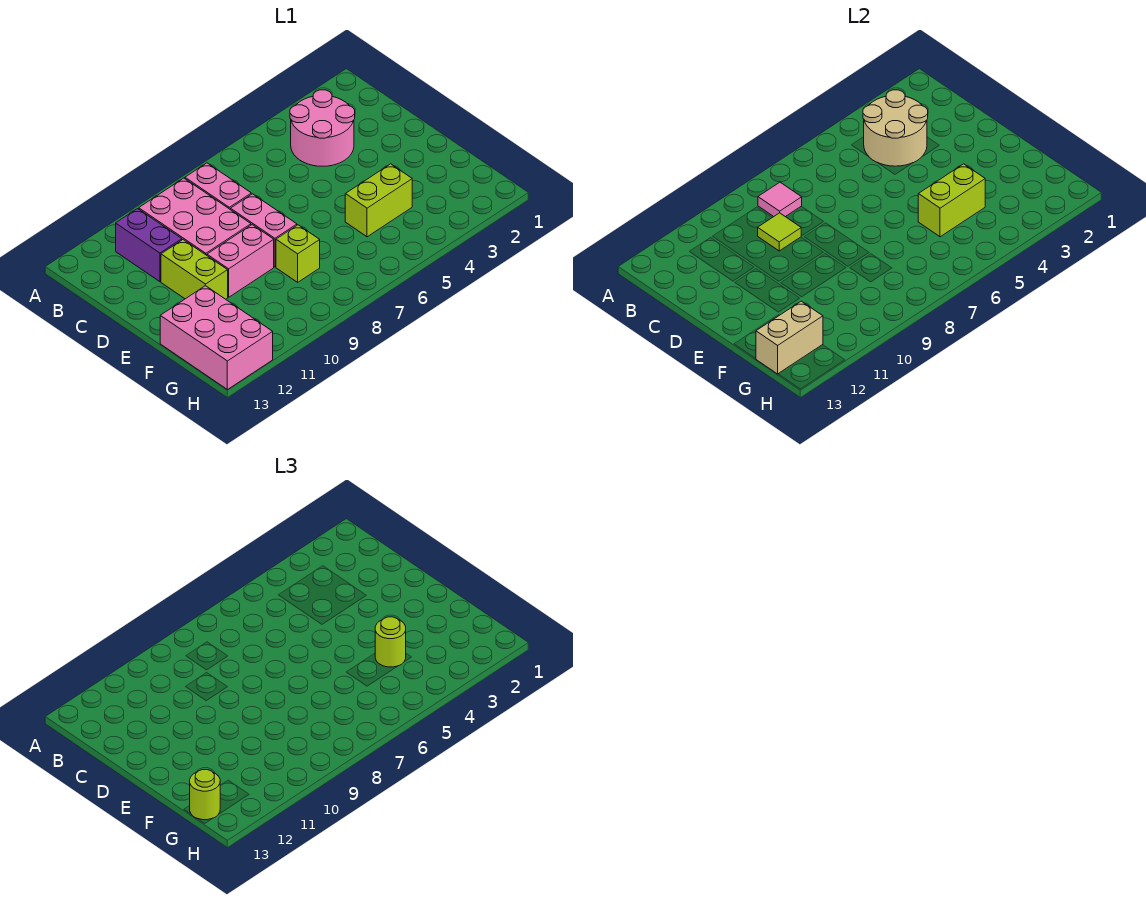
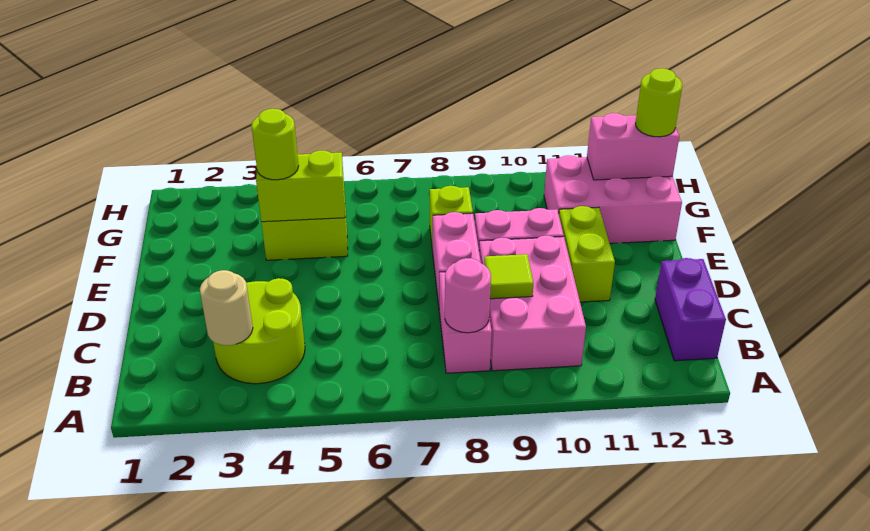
pink round brick B3:C4 level 1 -> lime round brick B3:C4 level 1
tan round brick B3:C4 level 2 -> tan round brick B3 level 2
pink tile B8 level 2 -> pink round brick B8 level 2
purple brick B11:C11 level 1 -> purple brick B13:C13 level 1
pink brick F12:H13 level 1 -> pink brick F11:G13 level 1
tan brick G12:G13 level 2 -> pink brick G12:G13 level 2

